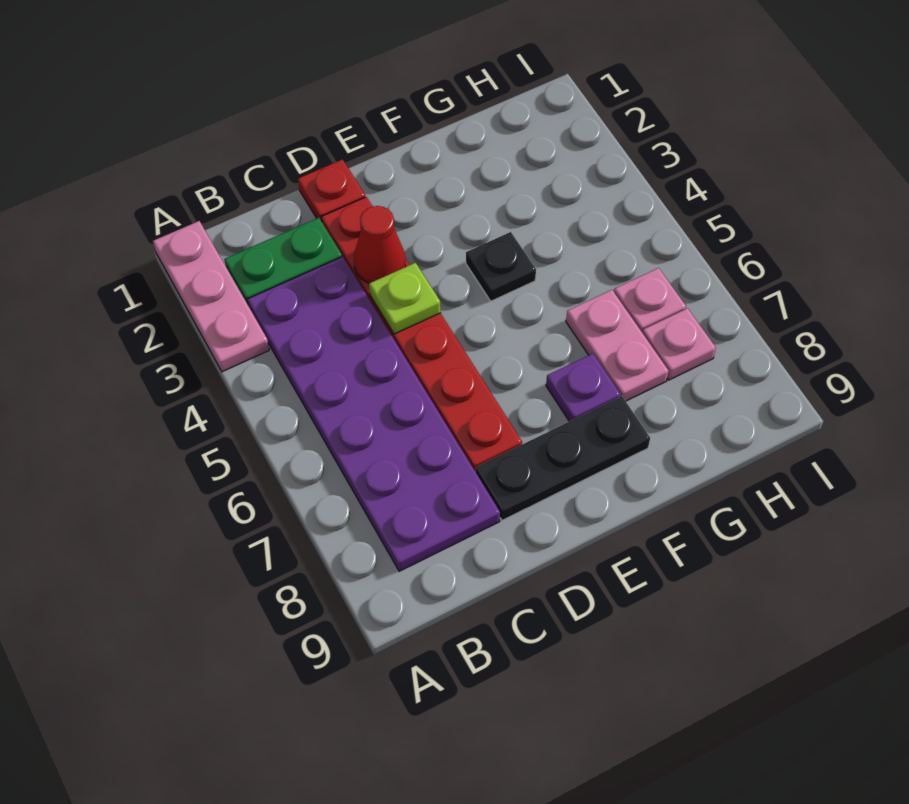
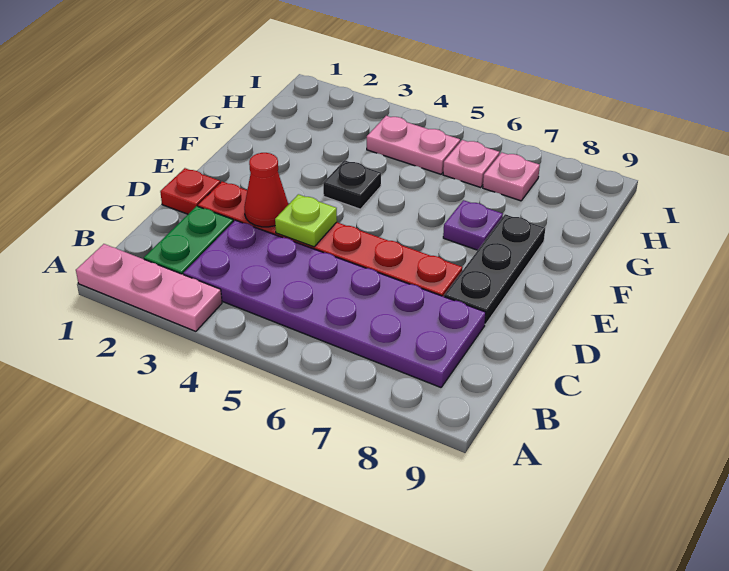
pink plate G6:G7 level 1 -> pink plate H4:H5 level 1

